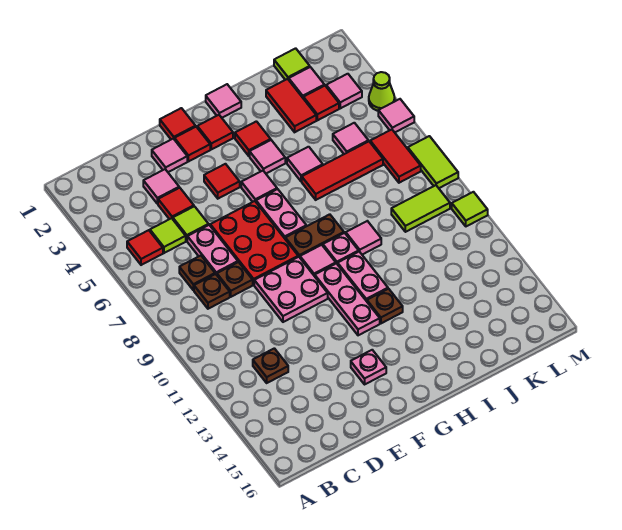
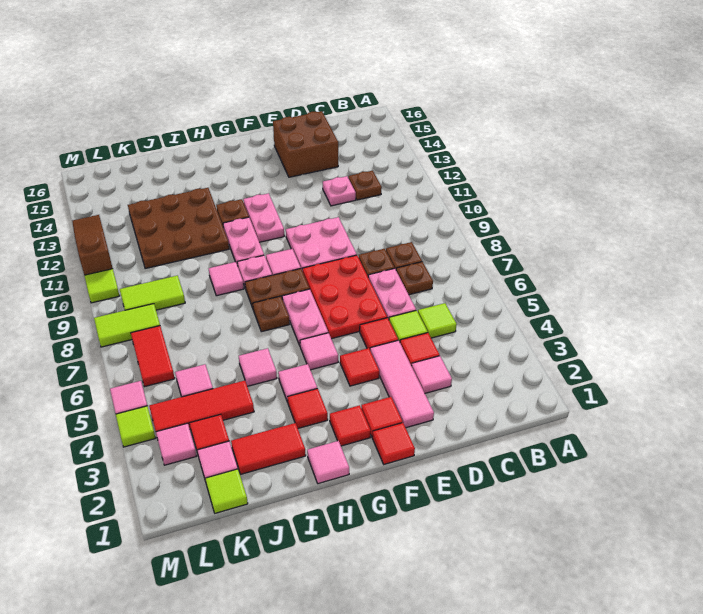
red tile B5 level 1 -> red tile E5 level 1
none -> brown brick D14:E15 level 1
pink tile E2 level 1 -> pink tile E2:E4 level 1
pink plate F14 level 1 -> pink plate D12 level 1
pink plate G10:G12 level 1 -> pink plate G11:G12 level 1
none -> brown plate H7 level 1
red tile I6:K6 level 1 -> red tile J4:L4 level 1
none -> brown plate I11:K13 level 1
red tile J2:J3 level 1 -> red tile I2:J2 level 1
lime cone M4 level 1 -> lime tile M4 level 1
lime tile M7:M8 level 1 -> lime tile L8:M8 level 1
none -> brown slope M11:M13 level 1 top 11

